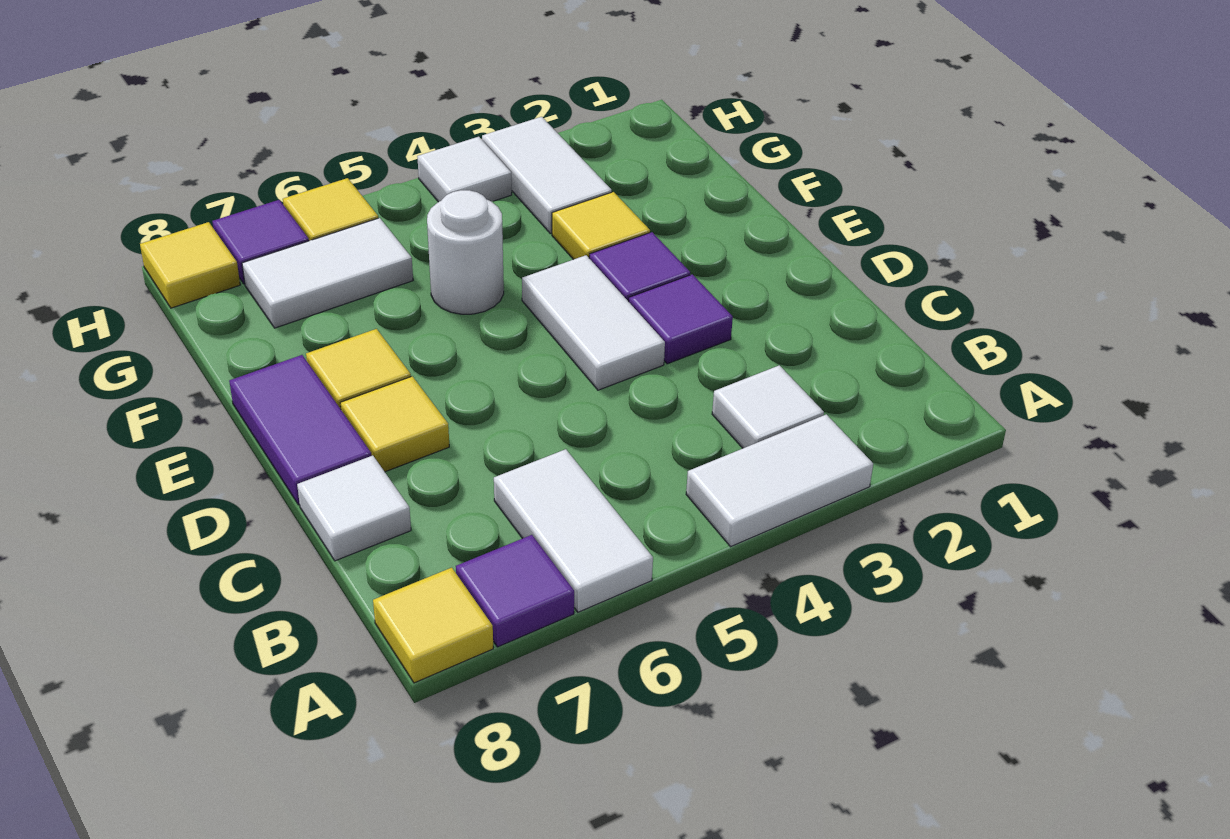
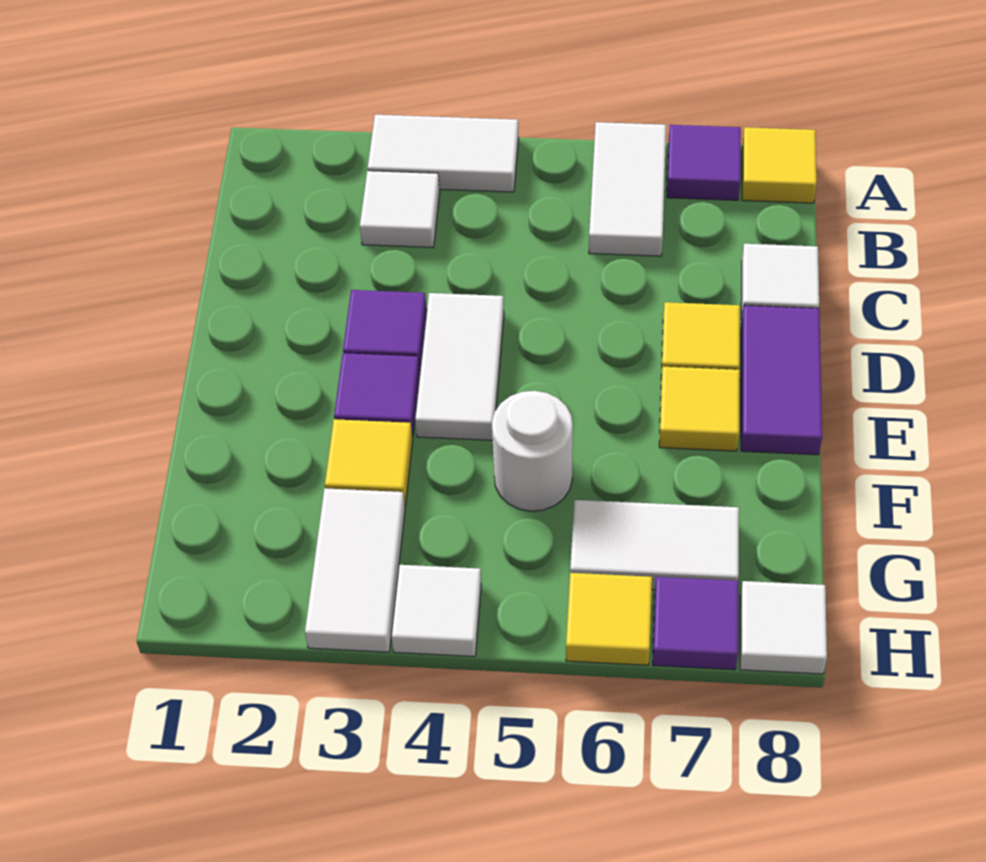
yellow tile H8 level 1 -> white tile H8 level 1

